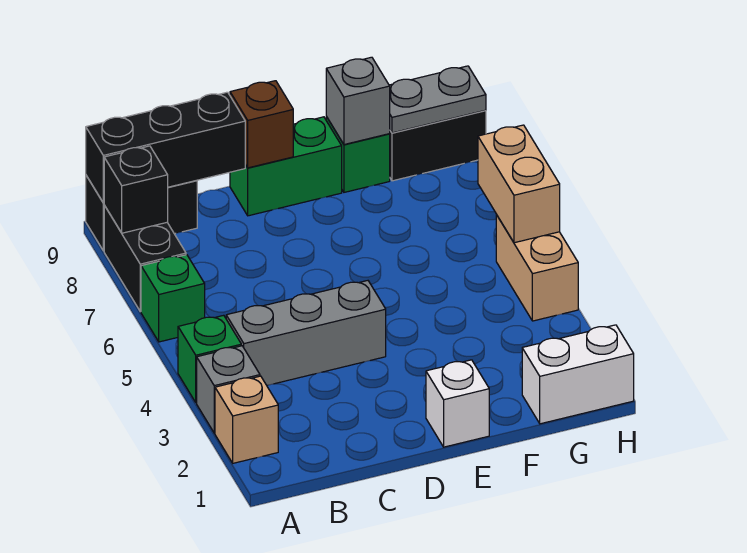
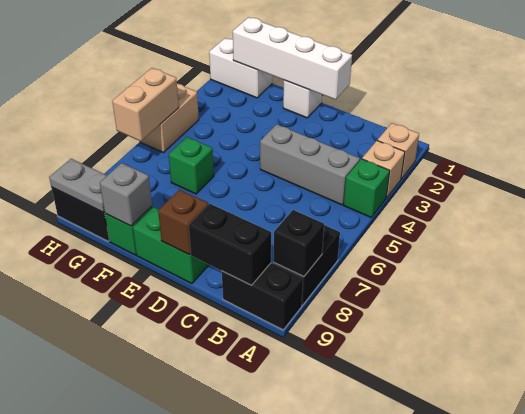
grey brick A3 level 1 -> tan brick A3 level 1
green brick A6 level 1 -> green brick F6 level 1
black brick A9:C9 level 2 -> black brick B9:C9 level 2
none -> white brick D1:G1 level 2

